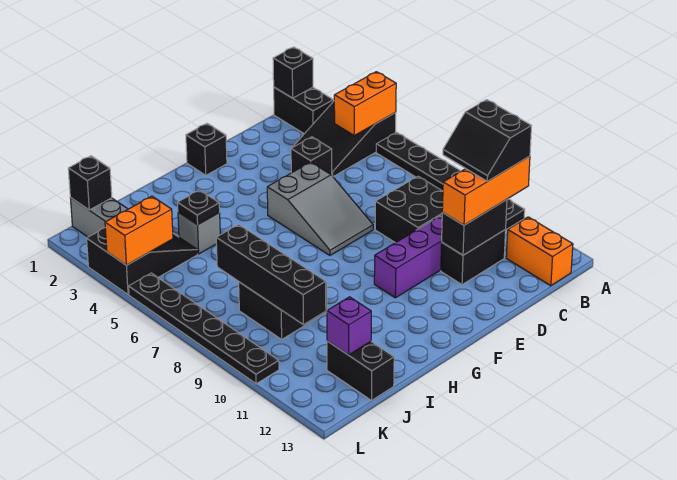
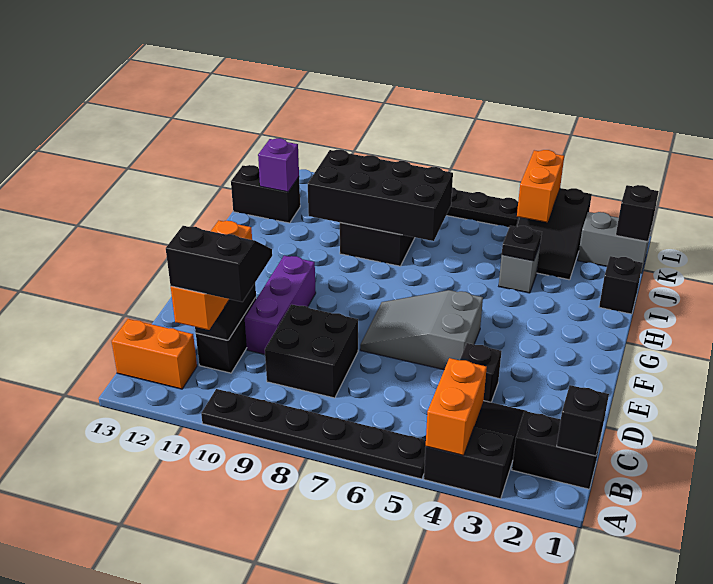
black brick F1 level 1 -> black brick I1 level 1
black brick J7:J10 level 2 -> black brick I7:J10 level 2

